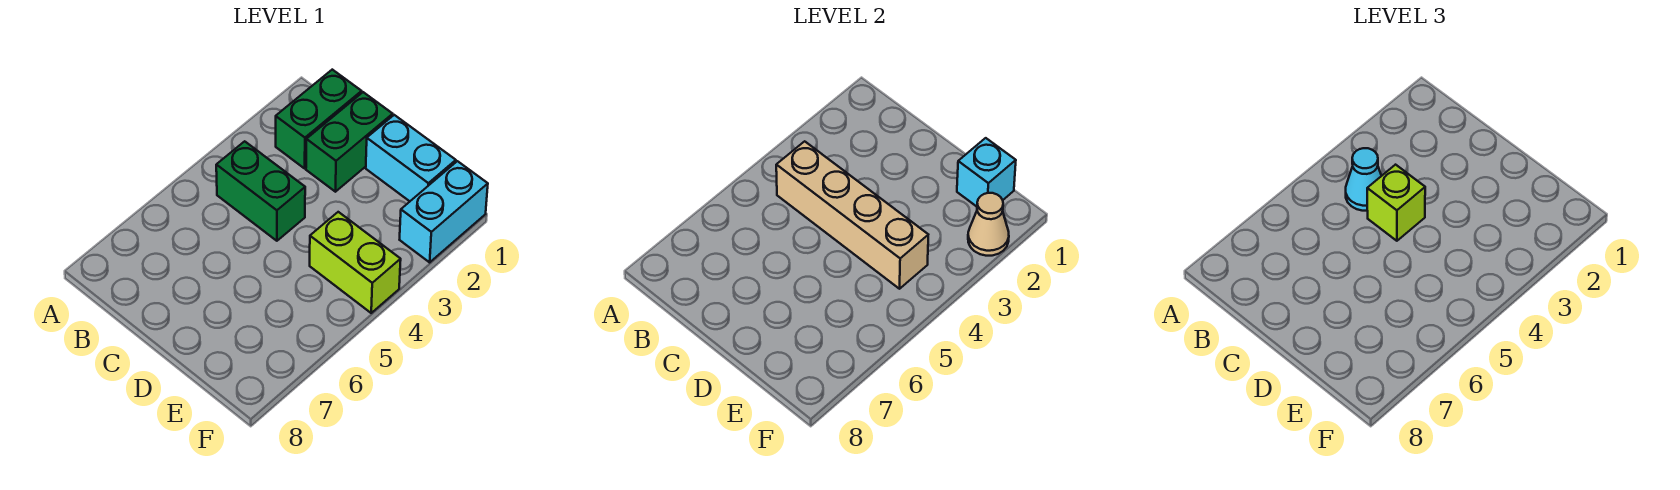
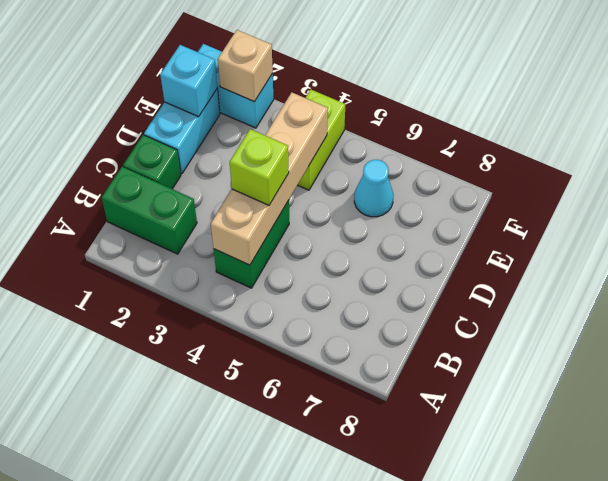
cyan cone B4 level 3 -> cyan cone E6 level 1
green brick C1:C2 level 1 -> green brick C1 level 1
tan cone F2 level 2 -> tan brick F2 level 2

